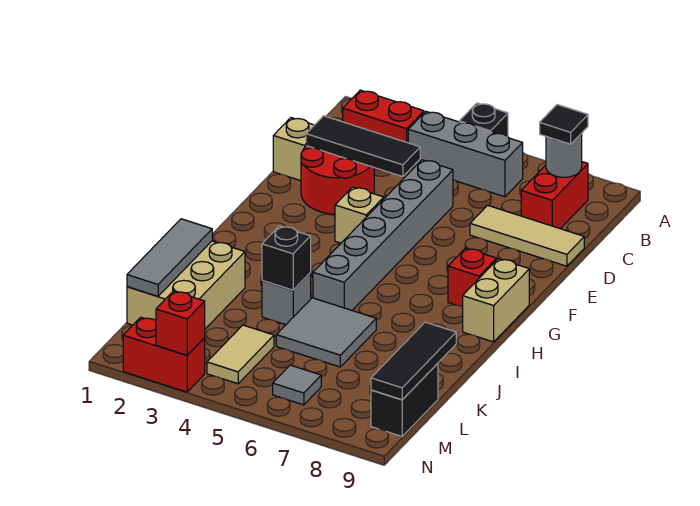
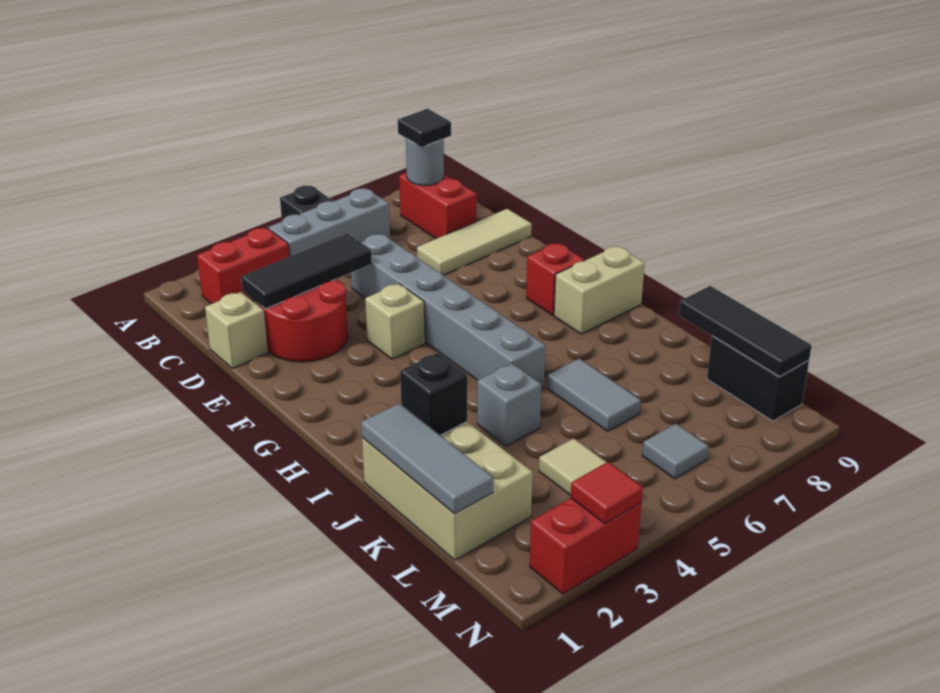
tan brick G9:H9 level 1 -> tan brick H8:H9 level 1
black brick J4 level 2 -> black brick J2 level 2
grey tile J5:K6 level 1 -> grey tile J6:K6 level 1
red brick N3 level 2 -> red tile N3 level 2

